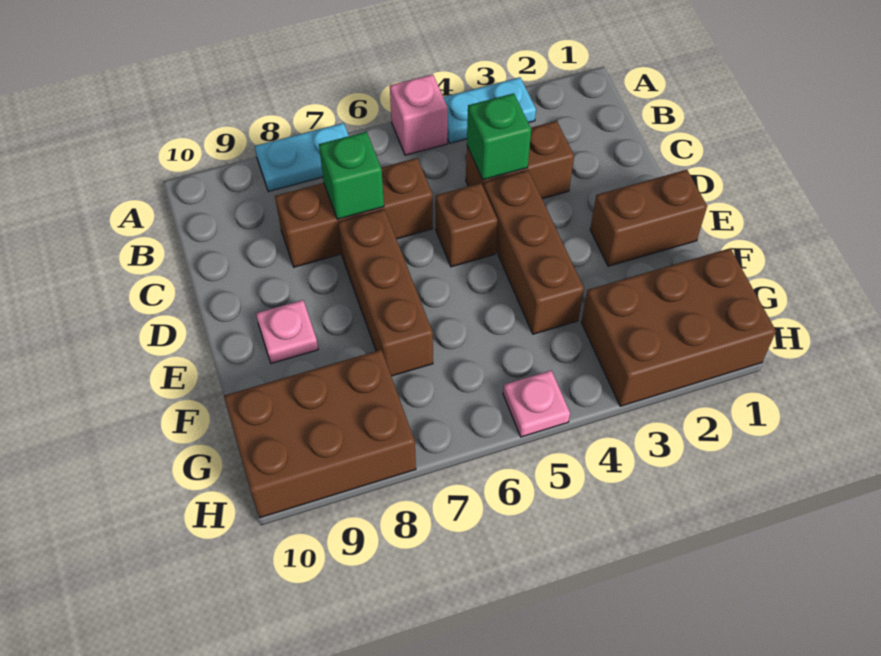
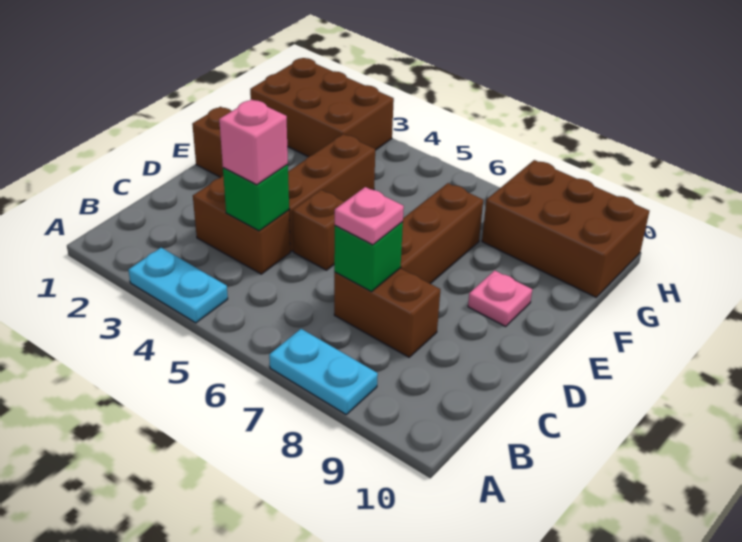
pink brick A5 level 1 -> pink brick C4 level 3
brown brick C6:C8 level 1 -> brown brick C7:C8 level 1
pink plate H5 level 1 -> pink plate C7 level 3

